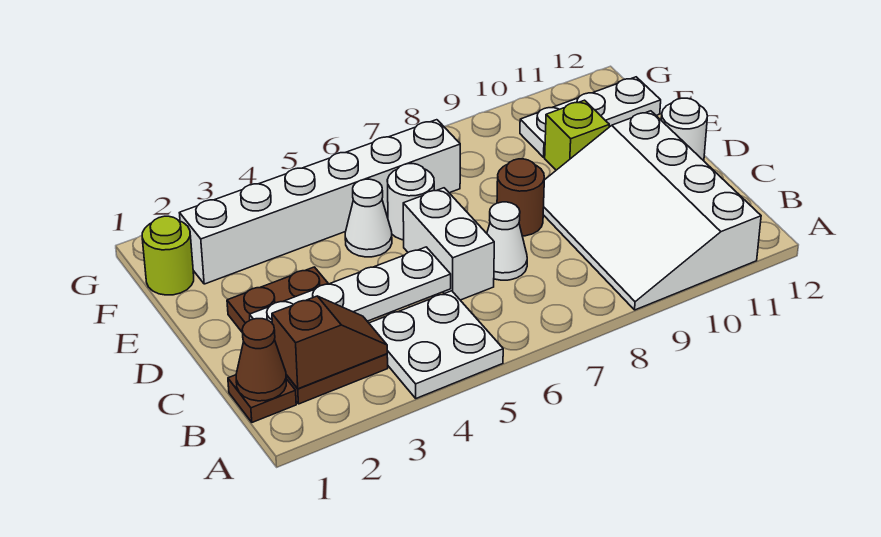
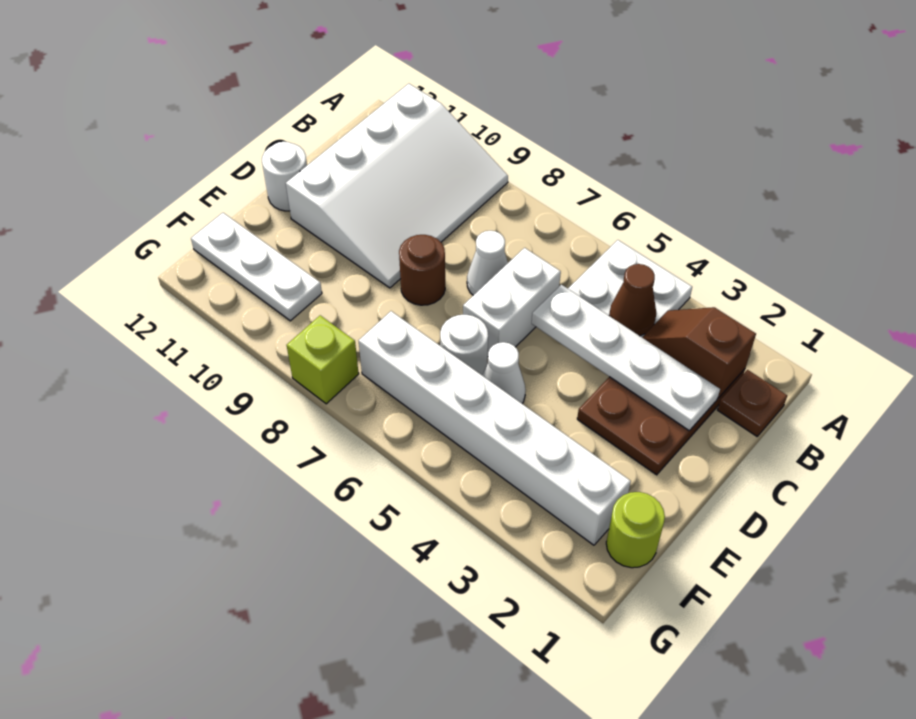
brown cone B1 level 2 -> brown cone B4 level 2
lime brick E10 level 1 -> lime brick G8 level 1

